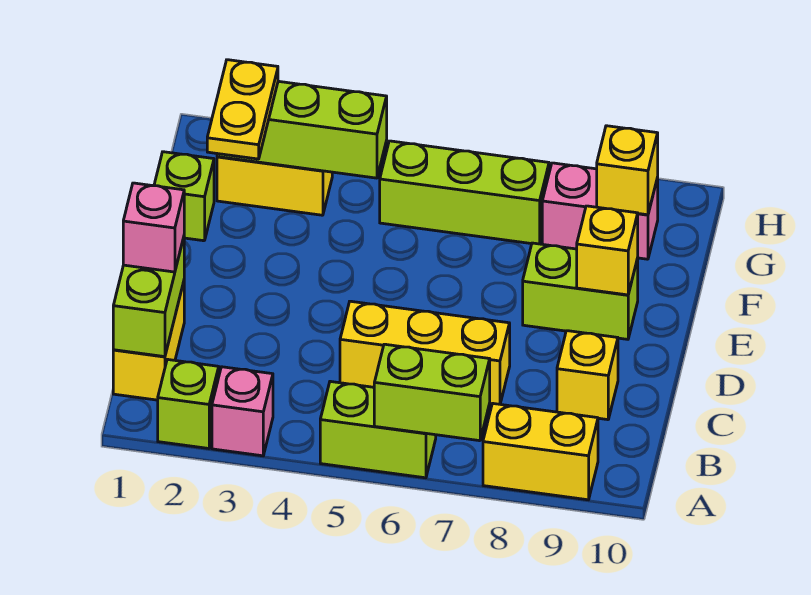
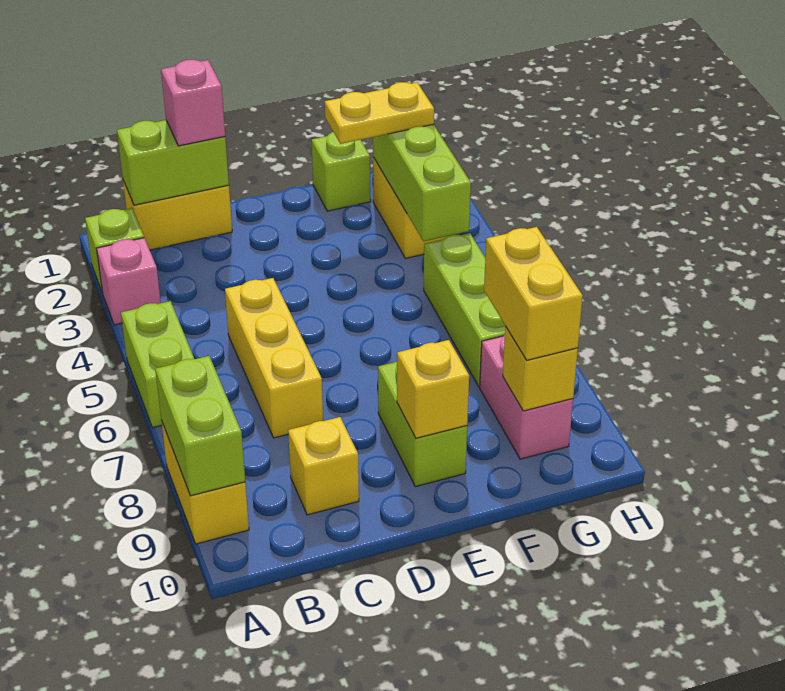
lime brick A6:A7 level 2 -> lime brick A8:A9 level 2
none -> yellow brick G8:G9 level 3

